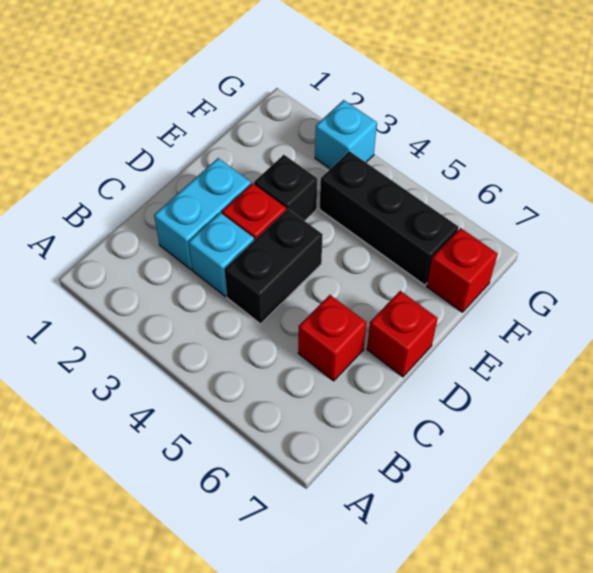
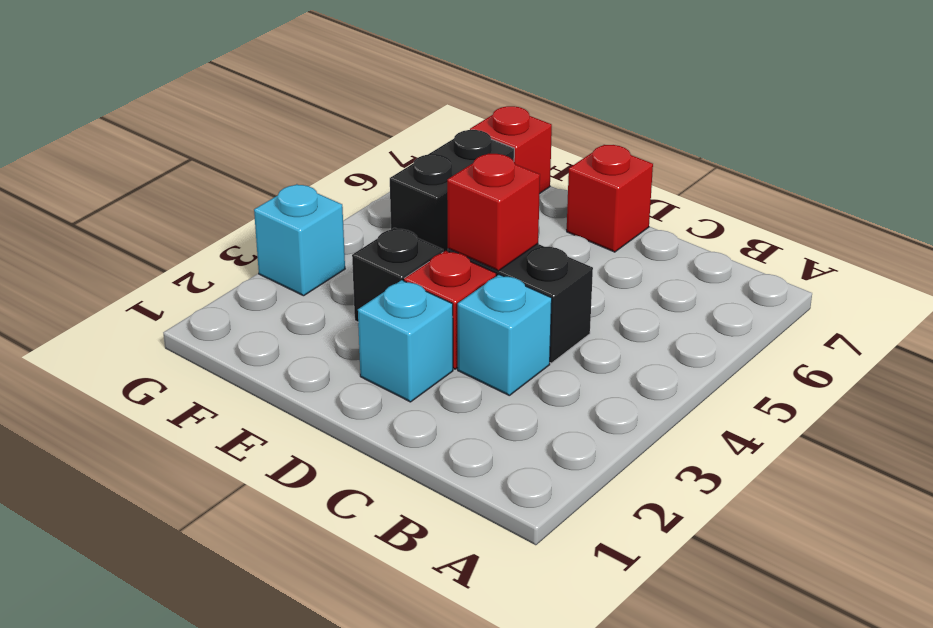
cyan brick C2:D2 level 1 -> cyan brick D2 level 1
red brick C6 level 1 -> red brick D4 level 2
black brick F4:F6 level 1 -> black brick F5:F6 level 1

